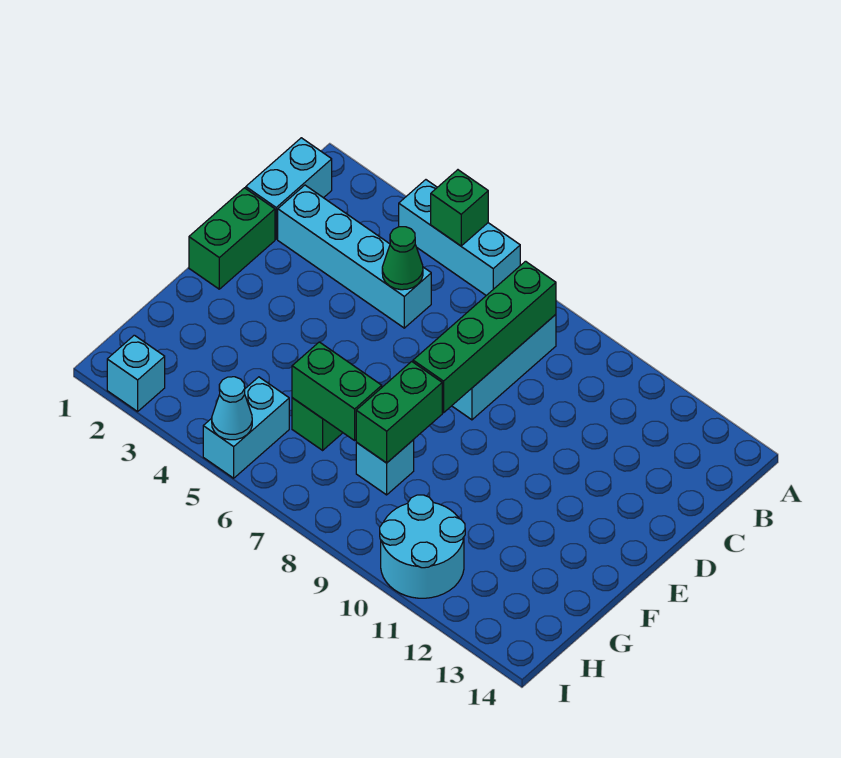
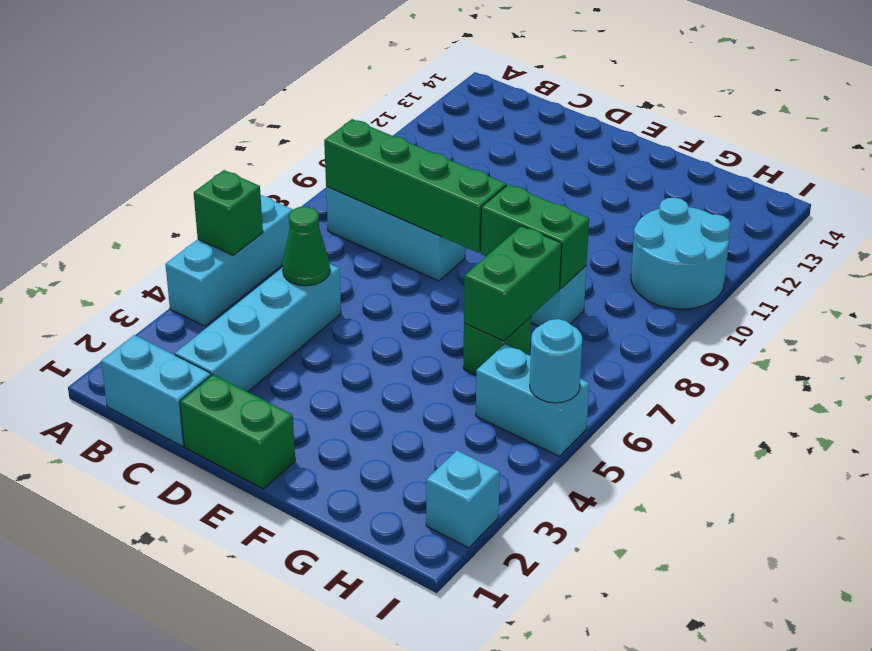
cyan cone I5 level 2 -> cyan round brick I5 level 2

